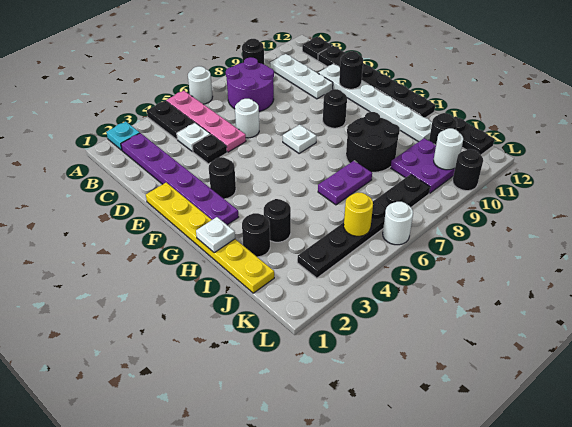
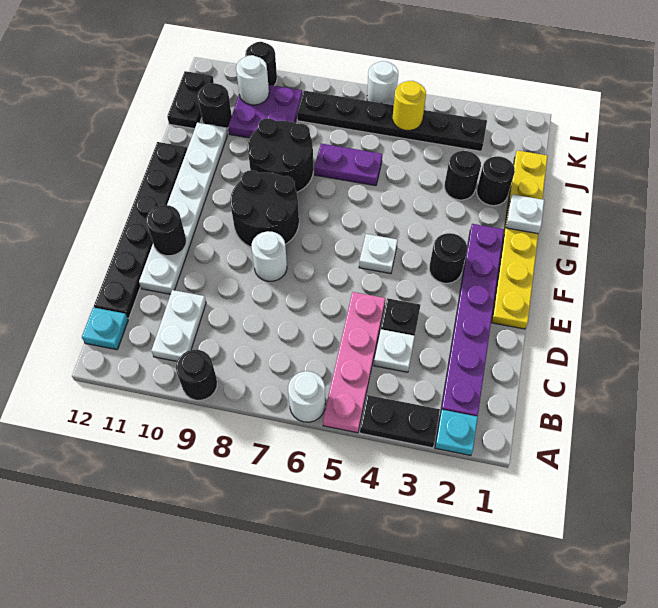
black plate A4:B4 level 1 -> black plate A3:A4 level 1
purple round brick B7:C8 level 1 -> none
white plate B10:D10 level 1 -> white plate B10:C10 level 1
black plate B12 level 1 -> cyan plate B12 level 1
white round brick D6 level 1 -> white round brick E8 level 1
white plate F7 level 1 -> white plate F5 level 1
black round brick F9 level 1 -> black round brick F8:G9 level 1

